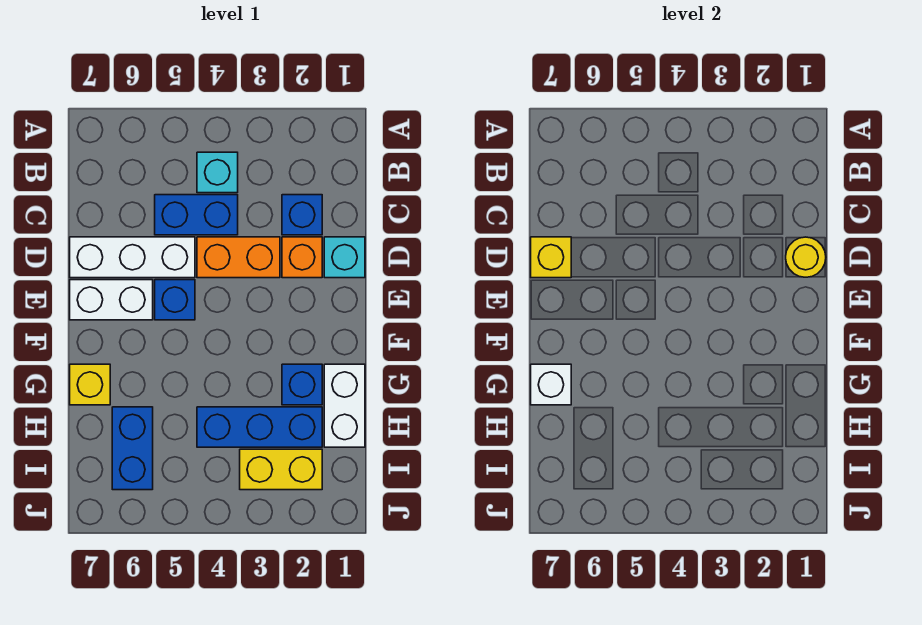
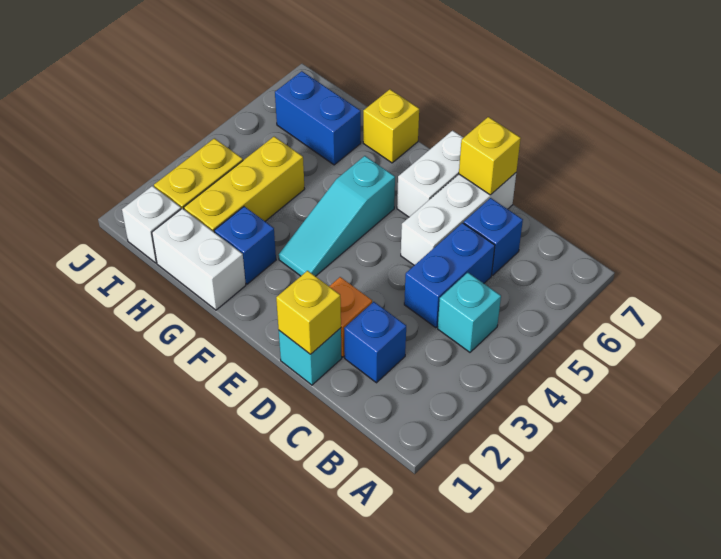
yellow round brick D1 level 2 -> yellow brick D1 level 2
orange brick D3:D4 level 1 -> none
blue brick E5 level 1 -> blue brick C6 level 1
none -> cyan slope F3:F5 level 1 top 5
white brick G7 level 2 -> white brick I1 level 1
blue brick H2:H4 level 1 -> yellow brick H2:H4 level 1

